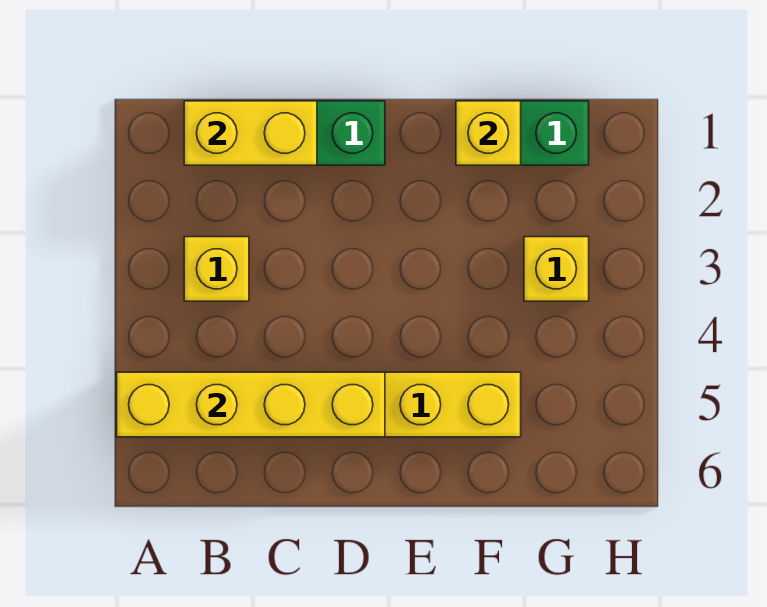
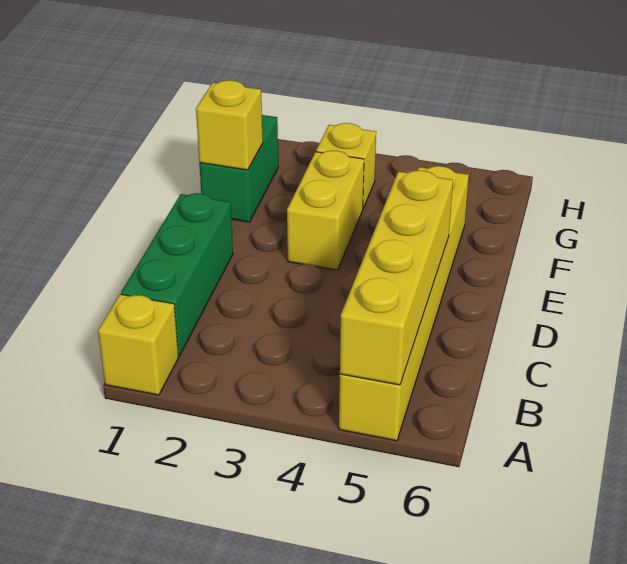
yellow brick B1:C1 level 2 -> yellow brick E3:F3 level 1
yellow brick B3 level 1 -> yellow brick A1 level 1

